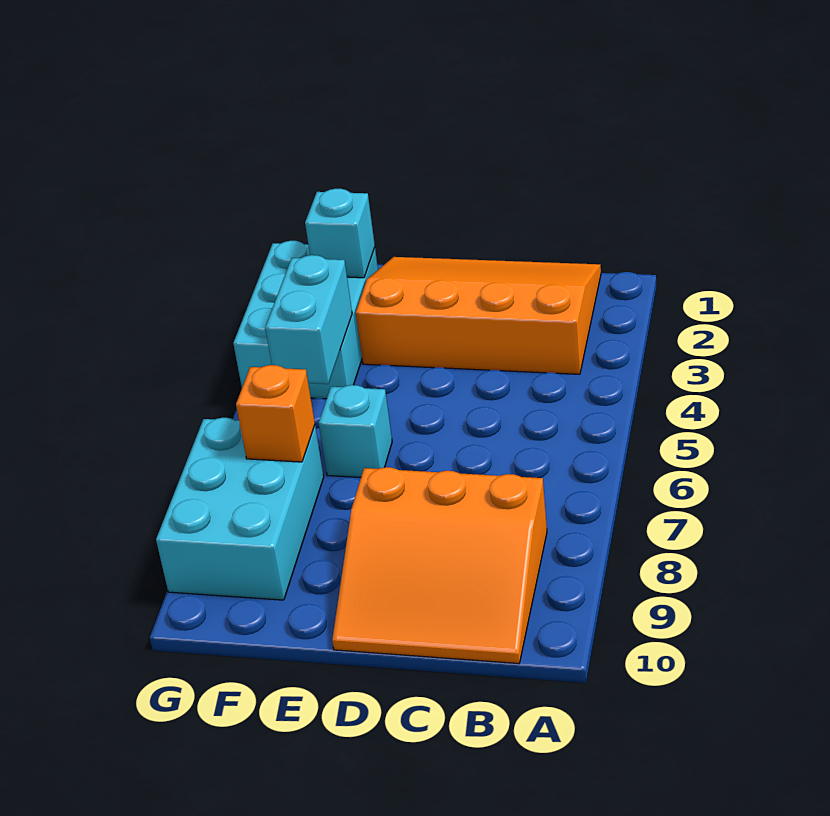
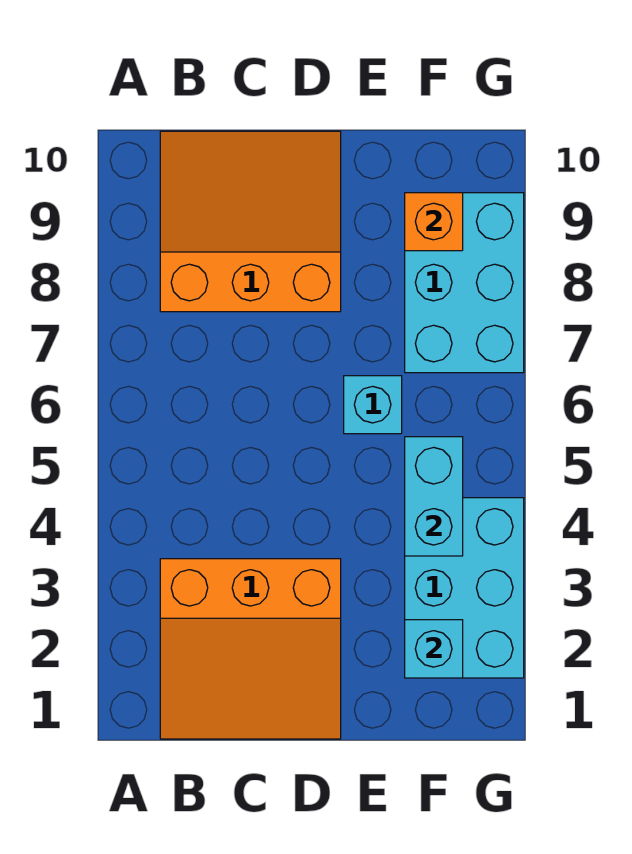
orange slope B1:E3 level 1 top 3 -> orange slope B1:D3 level 1 top 3
orange brick F7 level 2 -> orange brick F9 level 2

